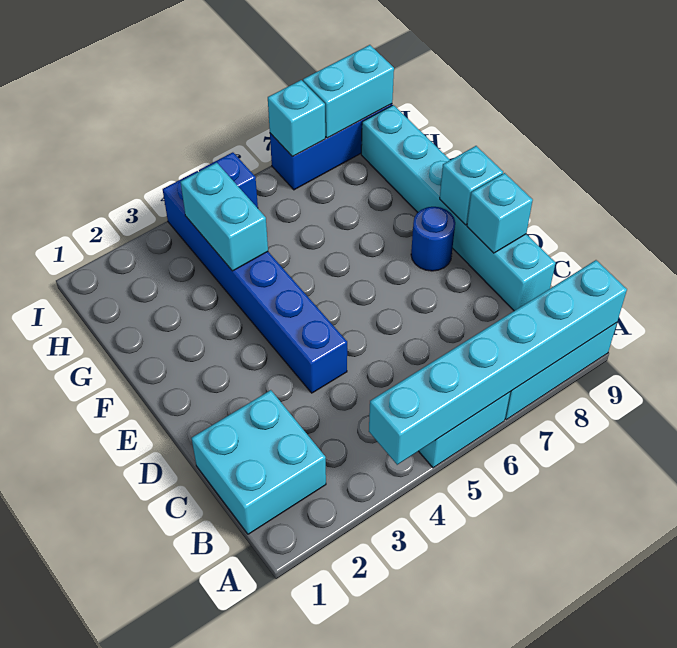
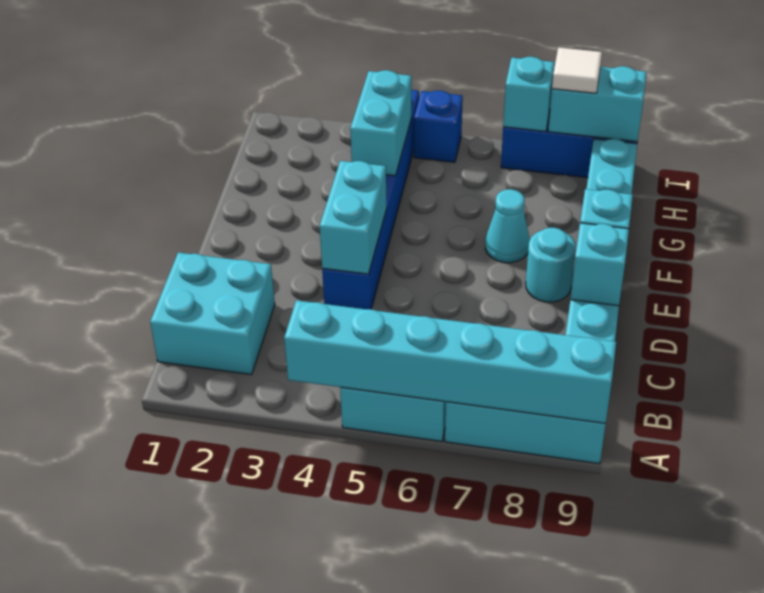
none -> cyan brick D4:E4 level 2
blue round brick E8 level 1 -> cyan round brick E8 level 1
none -> cyan cone F7 level 1
none -> white tile I8 level 3

